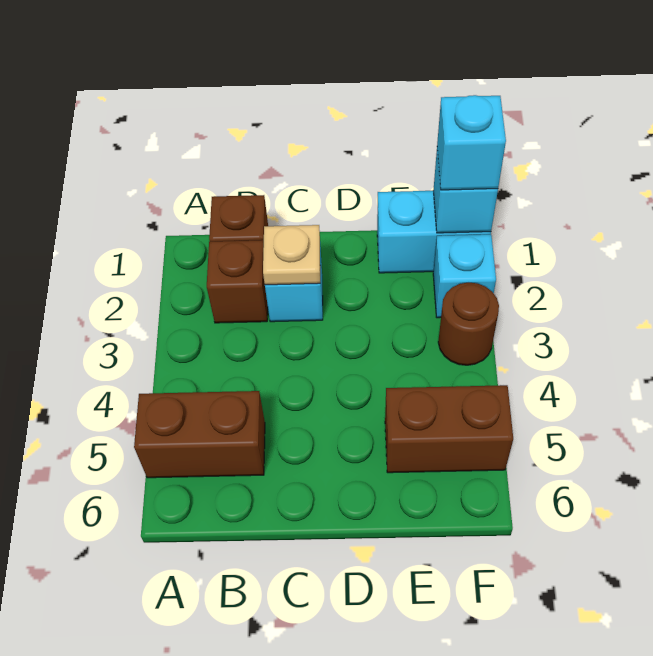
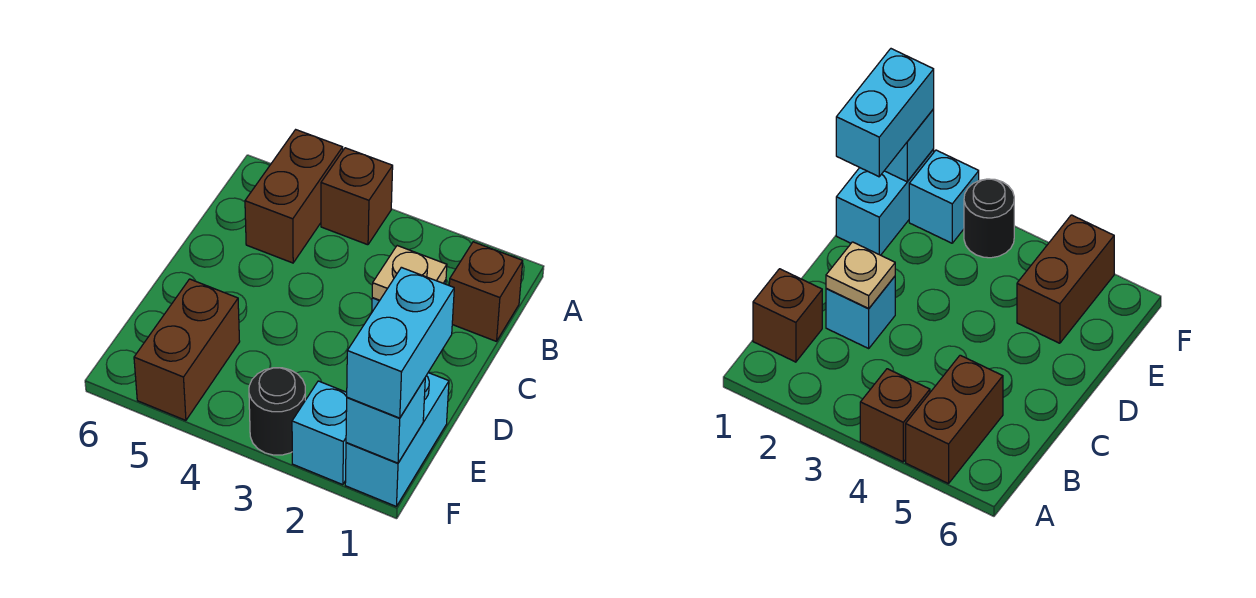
brown brick B2 level 1 -> brown brick A4 level 1
cyan brick F1 level 3 -> cyan brick E1:F1 level 3
brown round brick F3 level 1 -> black round brick F3 level 1

